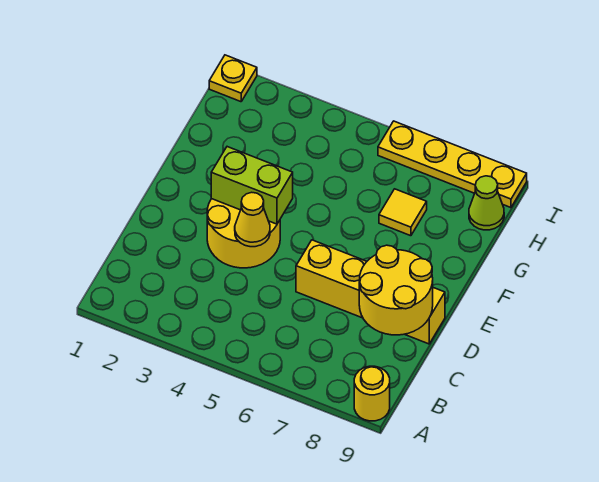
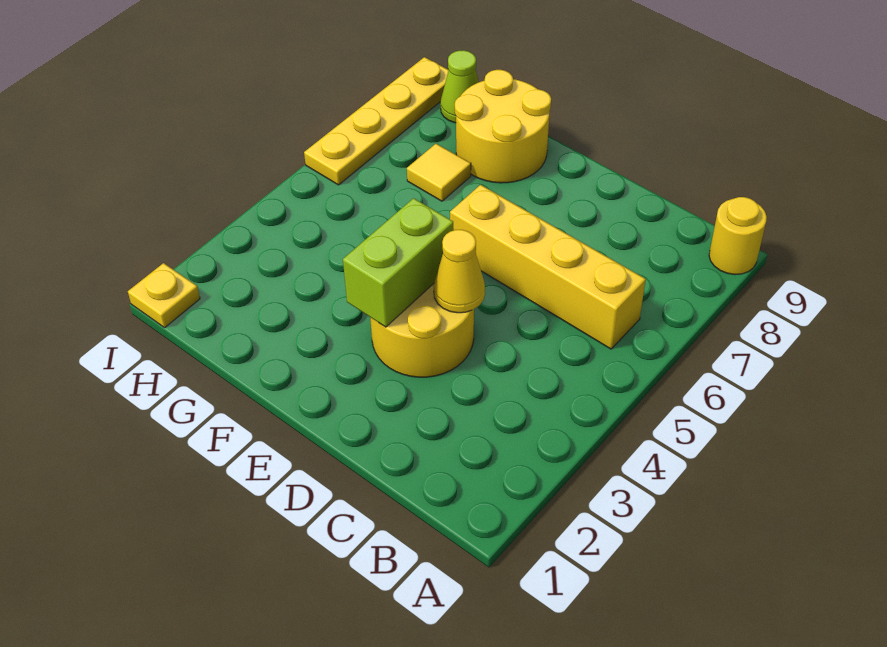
yellow round brick C8:D9 level 2 -> yellow round brick F8:G9 level 1
yellow brick D6:D9 level 1 -> yellow brick B6:E6 level 1

